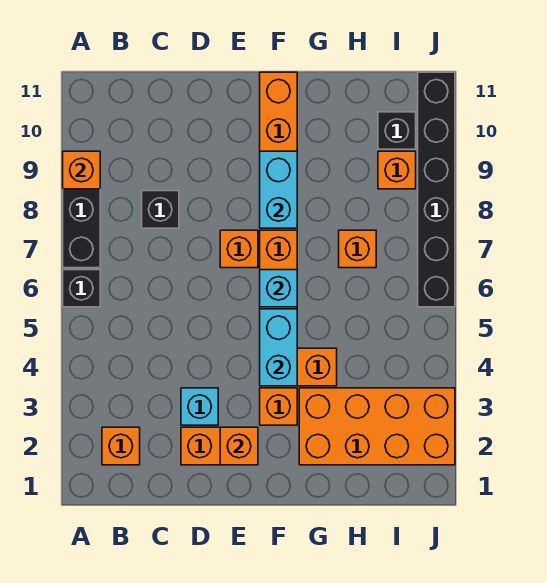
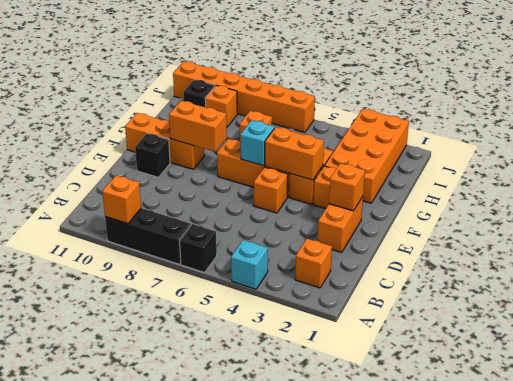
black brick C8 level 1 -> black brick E10 level 1
cyan brick D3 level 1 -> cyan brick A4 level 1
orange brick E7 level 1 -> orange brick E5 level 1
cyan brick F4:F5 level 2 -> orange brick F4:F5 level 2
cyan brick F8:F9 level 2 -> orange brick F8:F9 level 2
black brick J6:J11 level 1 -> orange brick J6:J11 level 1

